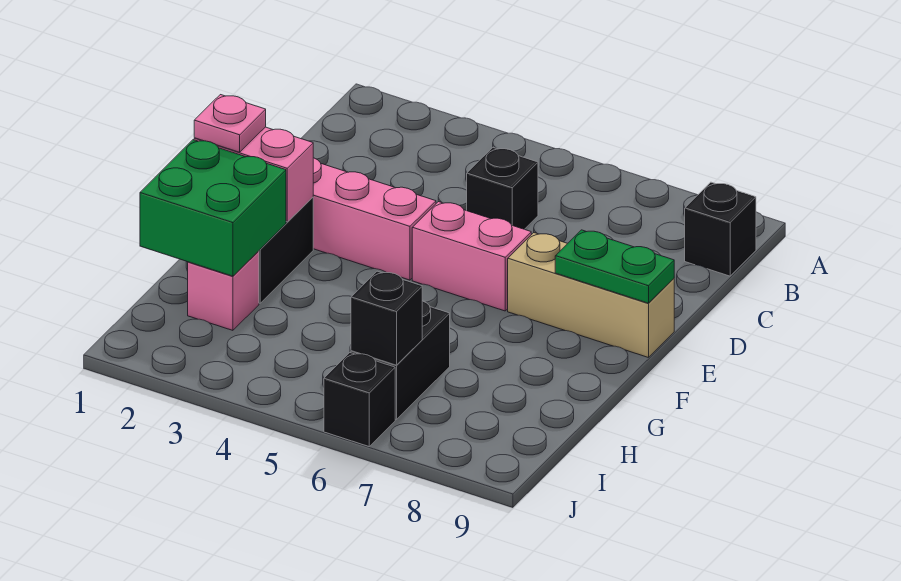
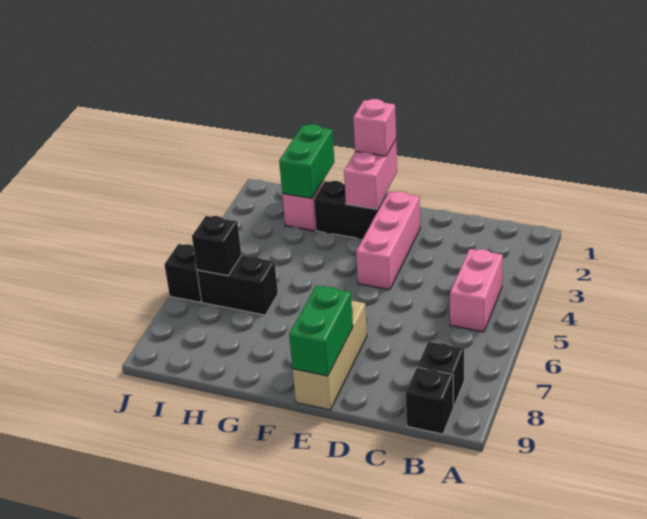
black brick C5 level 1 -> black brick B8 level 1
pink brick E5:E6 level 1 -> pink brick B4:B5 level 1
green plate E8:E9 level 2 -> green brick E8:E9 level 2
pink plate F1 level 3 -> pink brick F1 level 3
green brick G1:H2 level 2 -> green brick H1:H2 level 2

